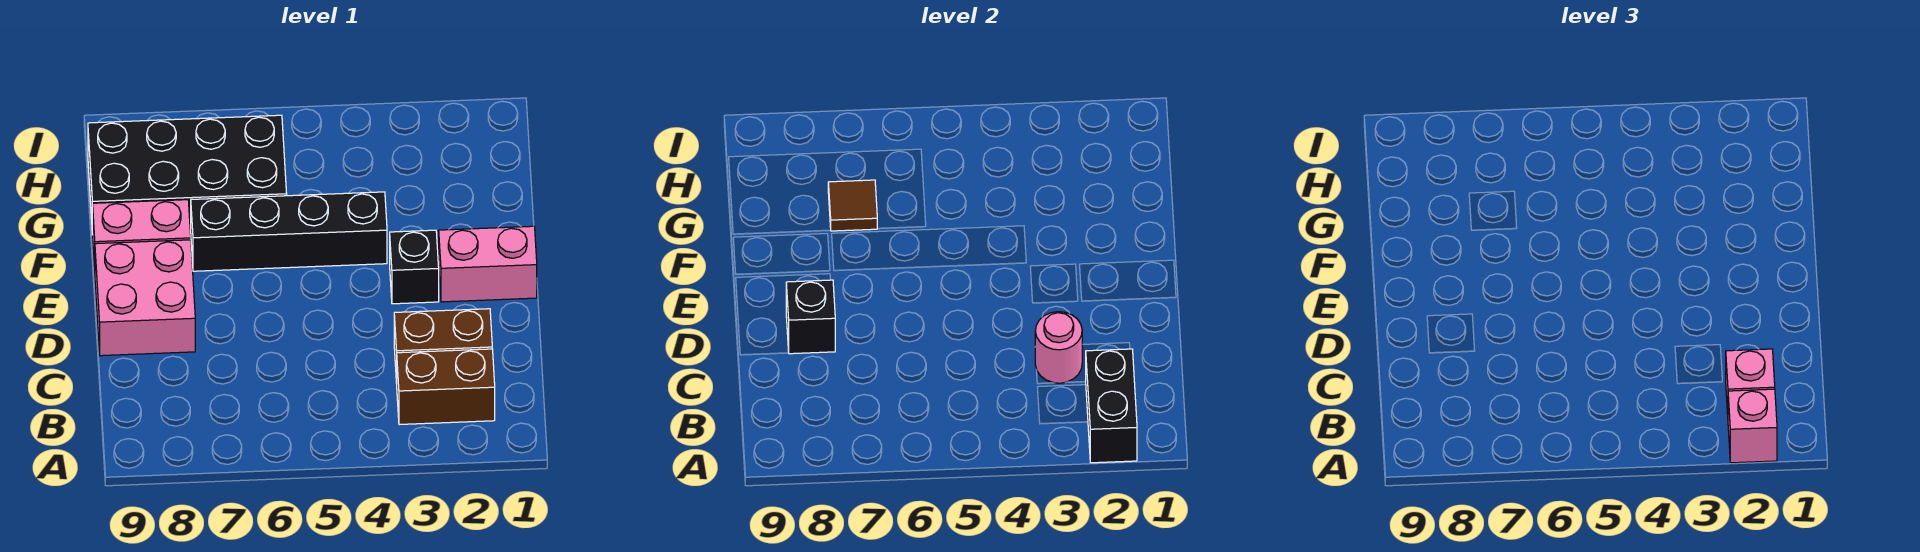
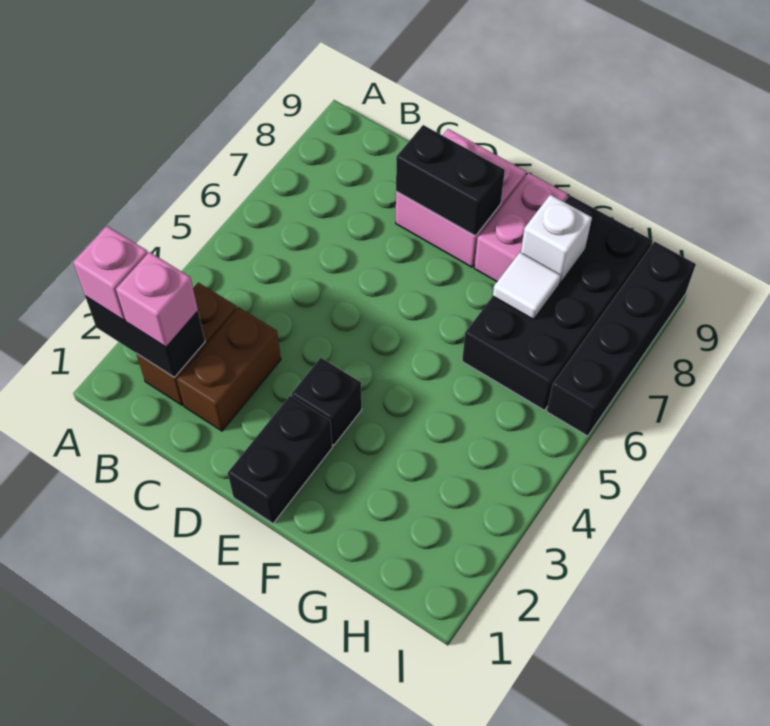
pink round brick C3 level 2 -> none
black brick D8 level 2 -> black brick D8:E8 level 2
pink brick E1:E2 level 1 -> black brick E1:E2 level 1
black brick F4:F7 level 1 -> black brick I6:I9 level 1
brown tile G7 level 2 -> white tile G7 level 2
none -> white brick G8 level 2

